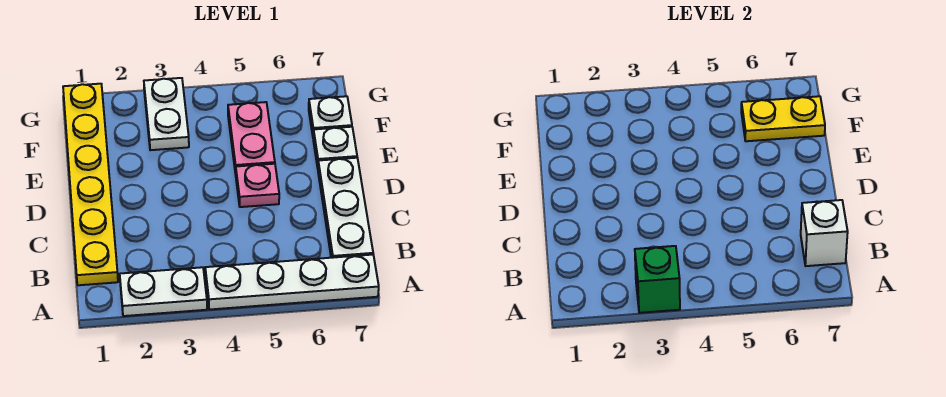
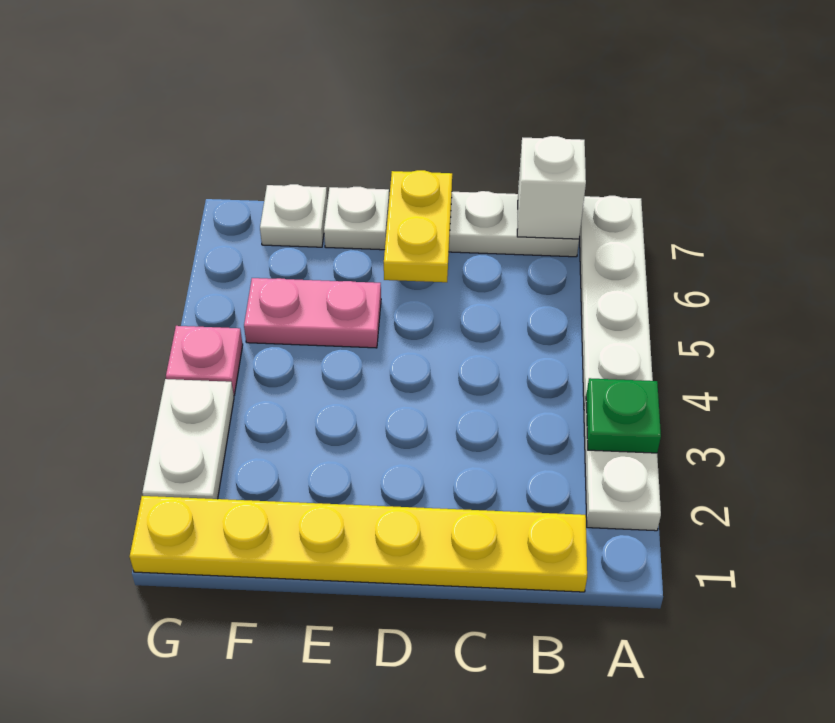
green brick A3 level 2 -> green plate A3 level 2
pink plate D5 level 1 -> pink plate G4 level 1
white plate F3:G3 level 1 -> white plate G2:G3 level 1
yellow plate F6:F7 level 2 -> yellow plate D6:D7 level 2

